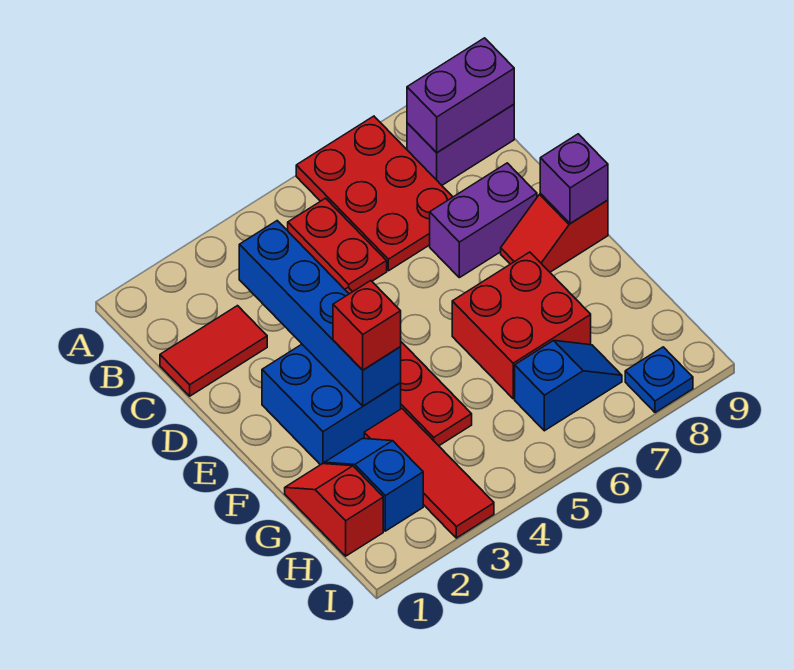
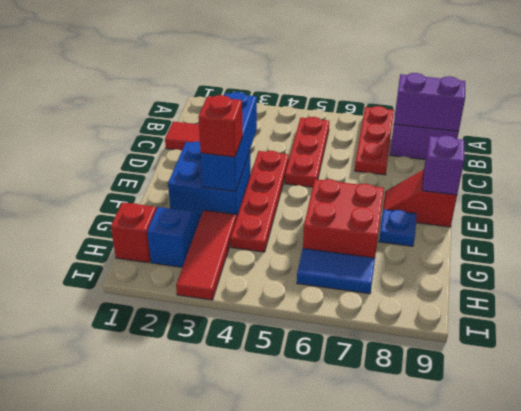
red plate A6:C7 level 1 -> red plate A7:C7 level 1
red plate B5:C5 level 1 -> red plate B5:D5 level 1
blue brick C3:F3 level 2 -> blue brick D3:F3 level 2
purple brick D7:D8 level 1 -> none
blue slope H6:H7 level 1 top 6 -> blue tile H6:H7 level 1
blue plate I8 level 1 -> blue plate F8 level 1

